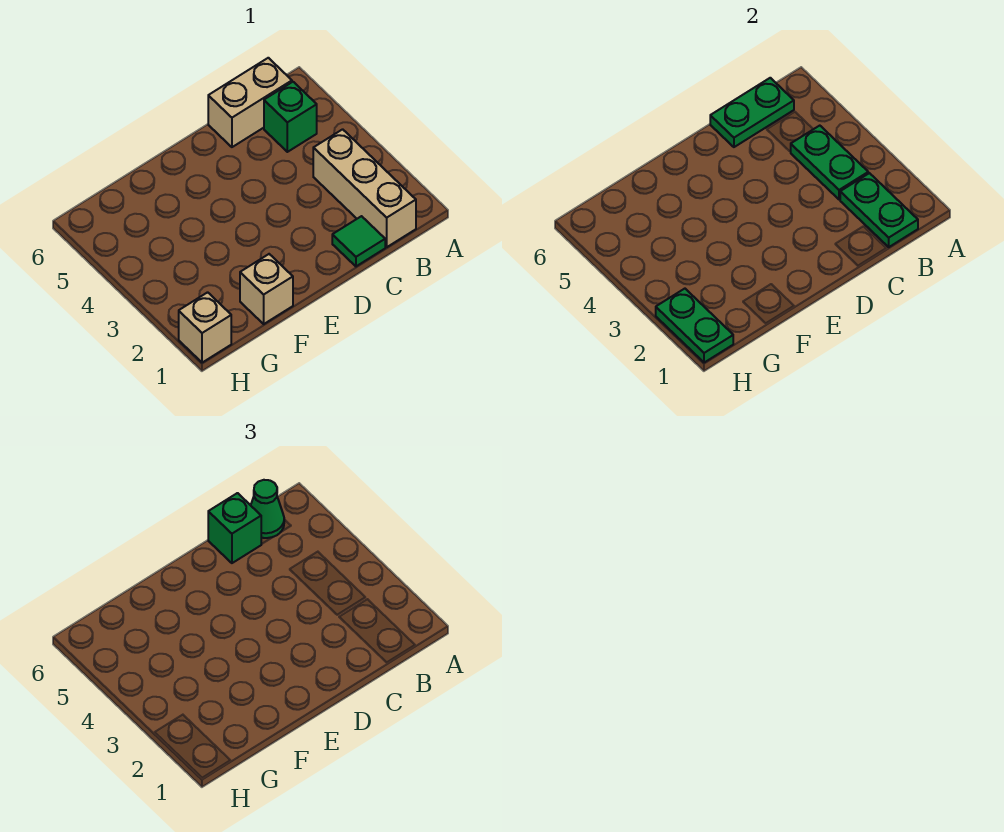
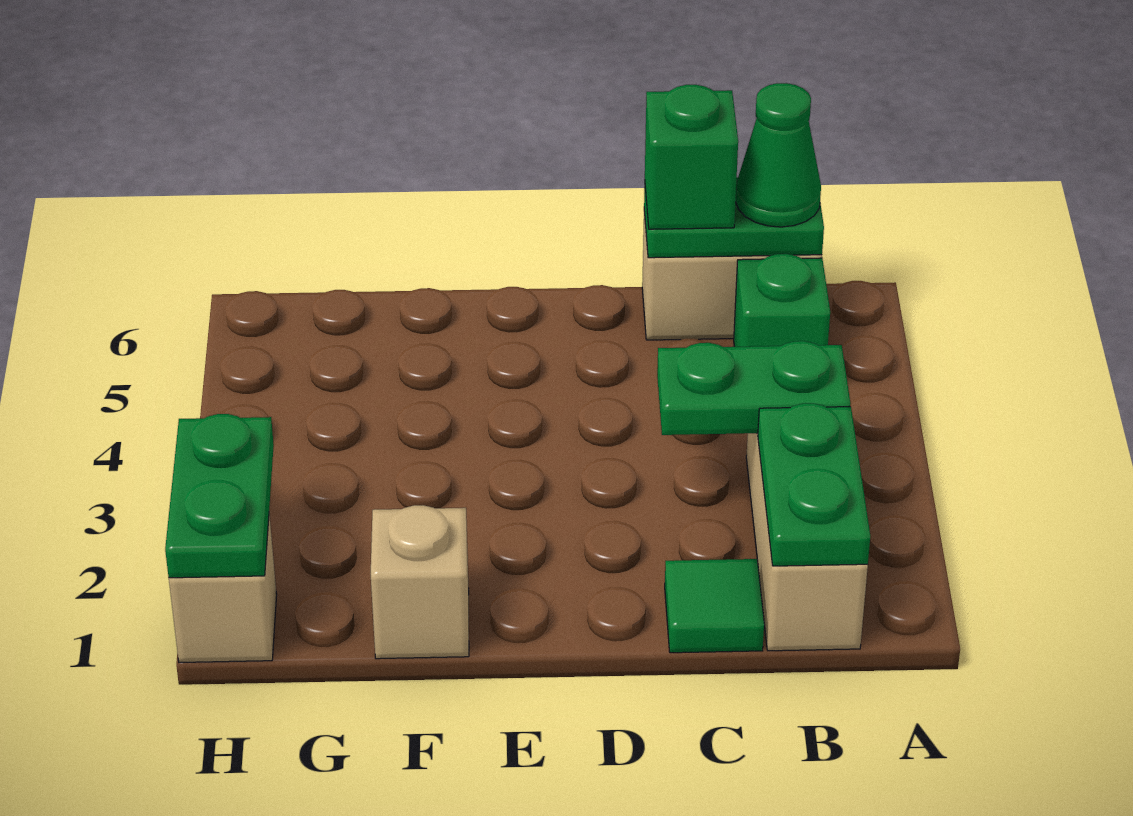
green plate B3:B4 level 2 -> green plate B3:C3 level 2

